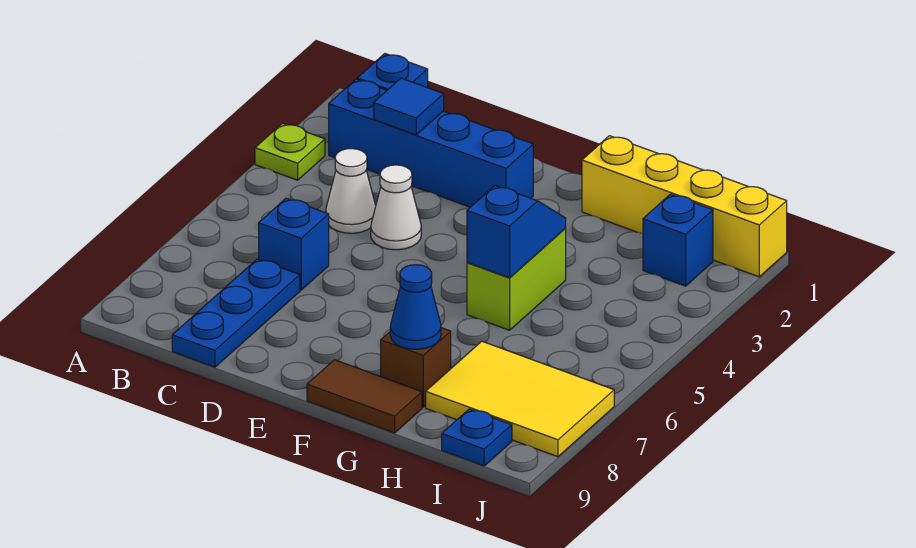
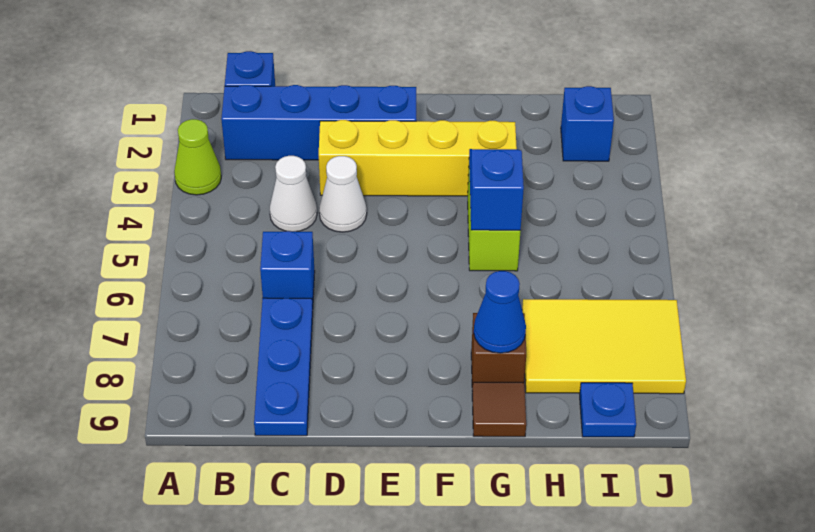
lime plate A3 level 1 -> lime cone A3 level 1
blue tile C2 level 2 -> none
brown tile F9:G9 level 1 -> brown tile G9 level 1
yellow brick G1:J1 level 1 -> yellow brick D3:G3 level 1

